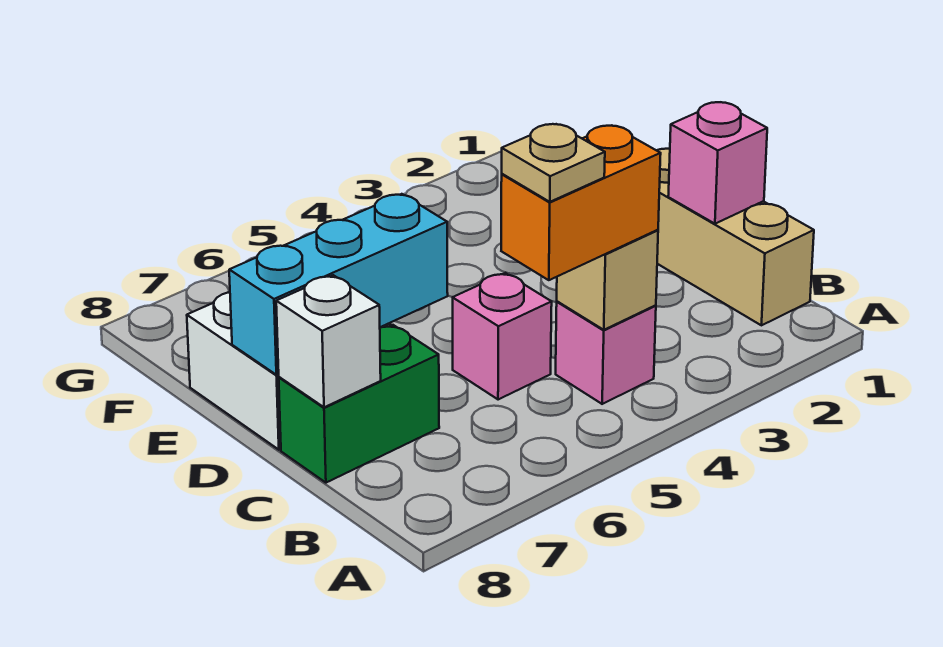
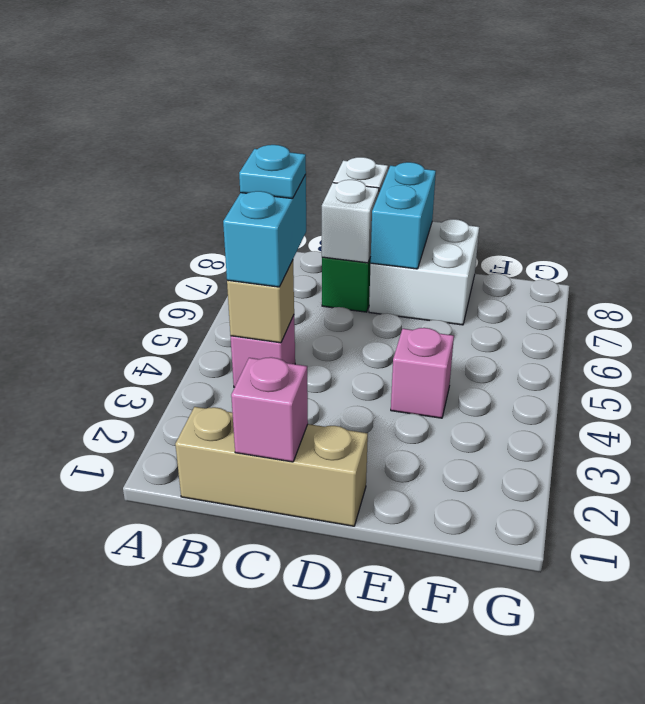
orange brick B4:B5 level 3 -> cyan brick B4:B5 level 3
tan plate B5 level 4 -> cyan plate B5 level 4
pink brick C5 level 1 -> pink brick E4 level 1
none -> white brick C7 level 2
cyan brick D6:D8 level 2 -> cyan brick D7:D8 level 2

